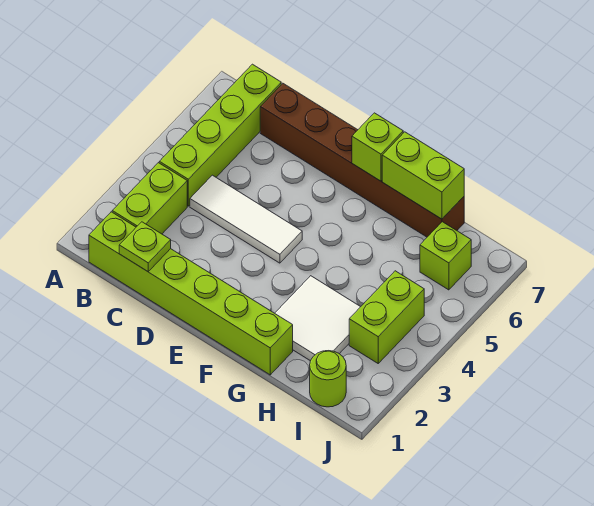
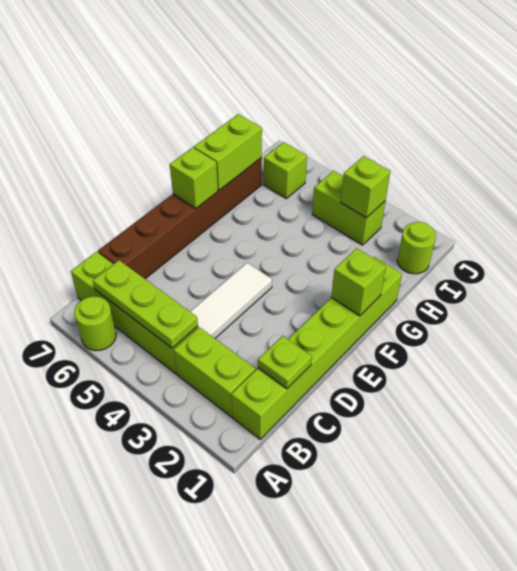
none -> lime round brick A6 level 1
none -> lime plate B4:B6 level 2
none -> lime brick F1 level 2
white tile G2:H3 level 1 -> none
none -> lime brick I3 level 2

